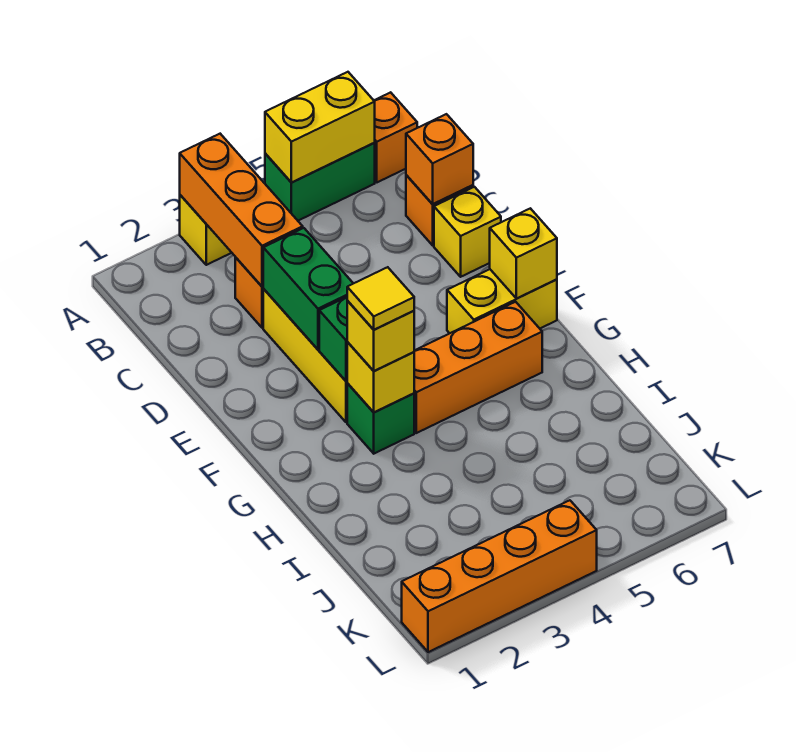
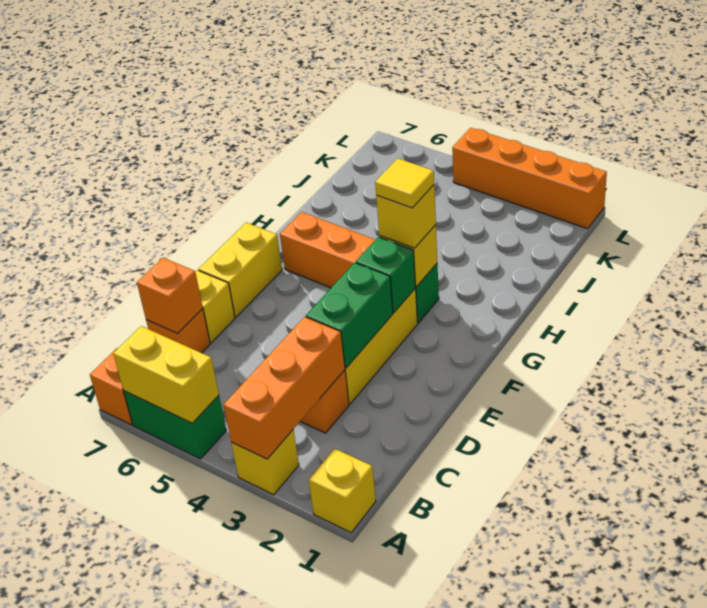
yellow brick F6:F7 level 1 -> yellow brick E7:F7 level 1
yellow brick F7 level 2 -> yellow brick A1 level 1

